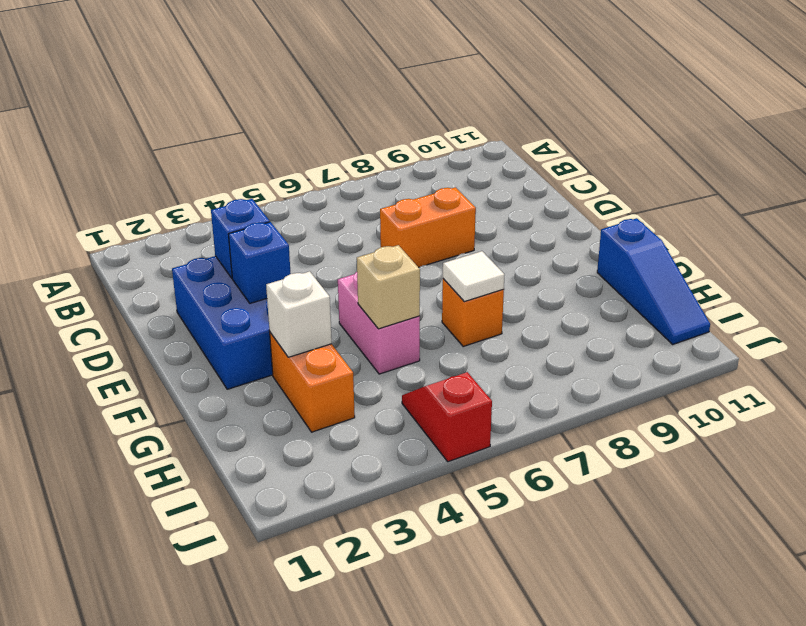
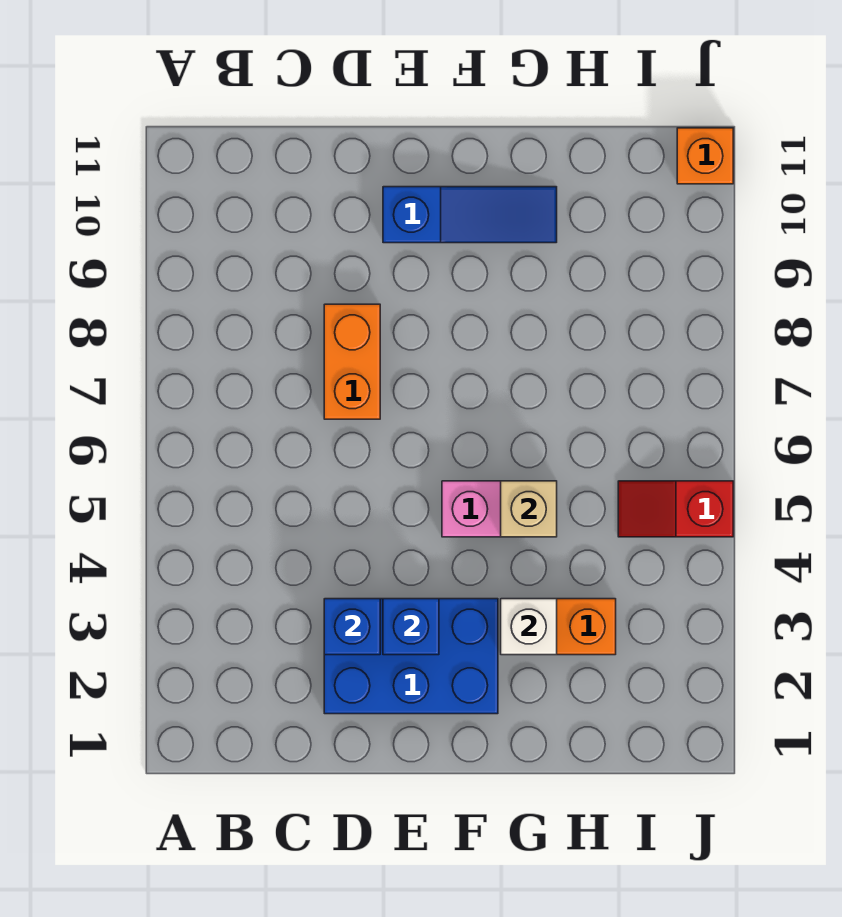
orange brick G7 level 1 -> orange brick J11 level 1
white tile G7 level 2 -> none
blue slope G11:I11 level 1 top G -> blue slope E10:G10 level 1 top E

